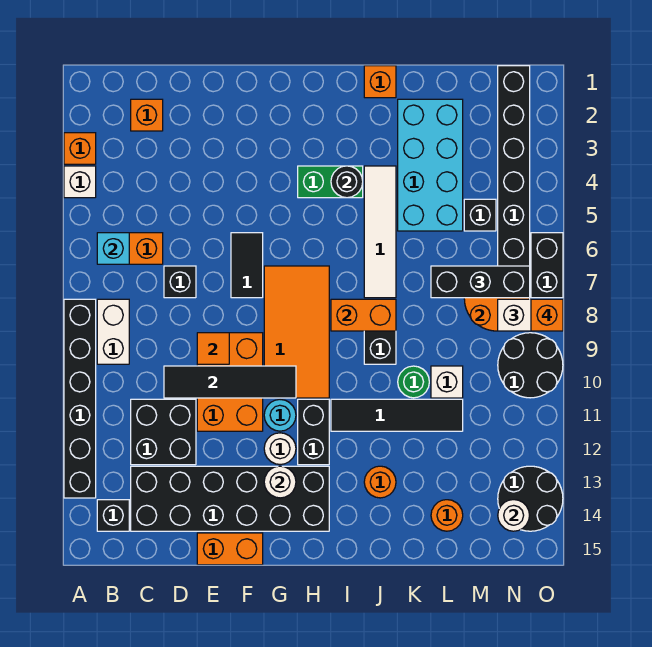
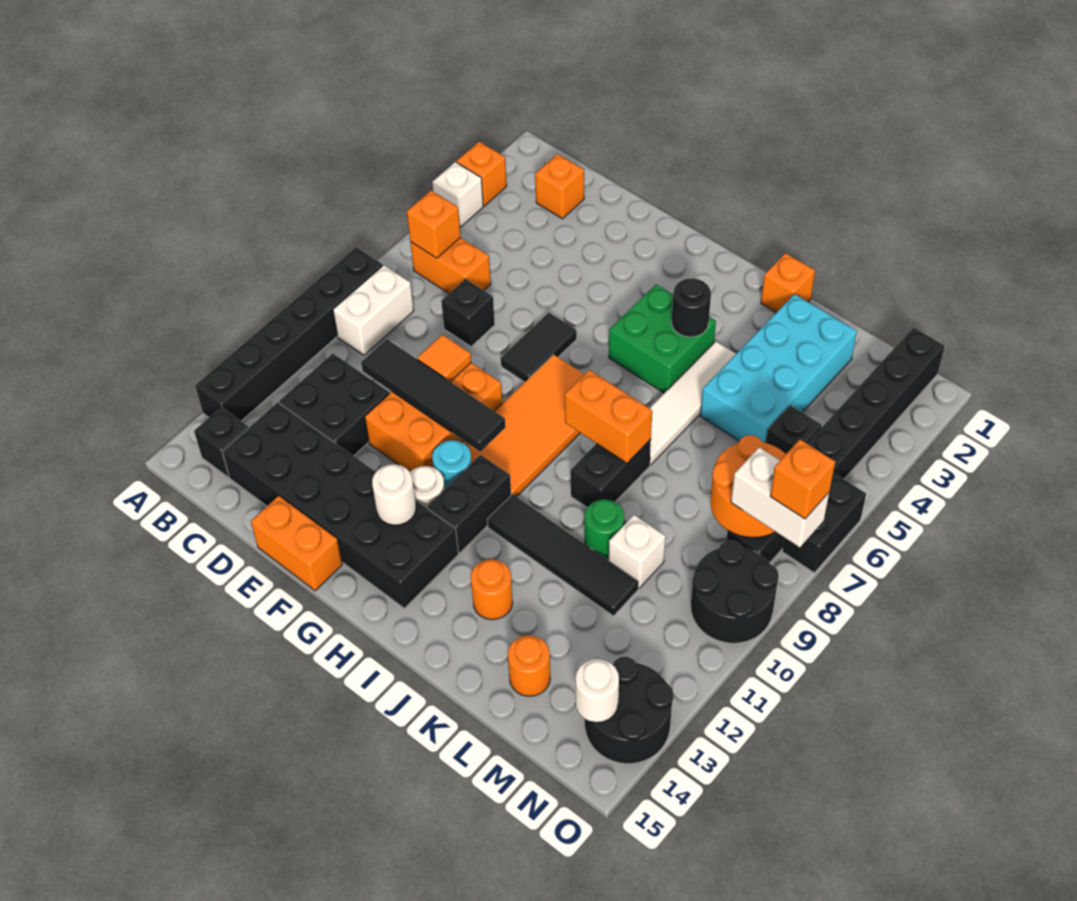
cyan brick B6 level 2 -> orange brick B6 level 2
green brick H4:I4 level 1 -> green brick H4:I5 level 1
black brick L7:N7 level 3 -> none

